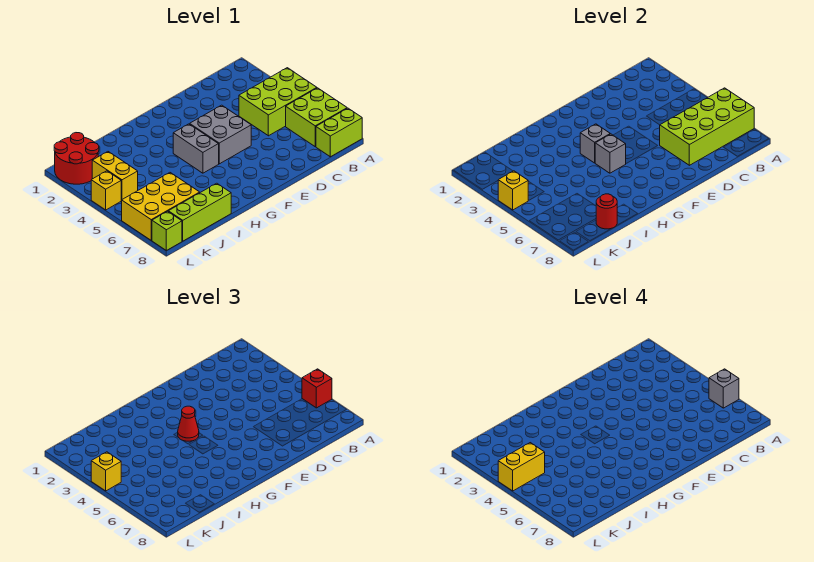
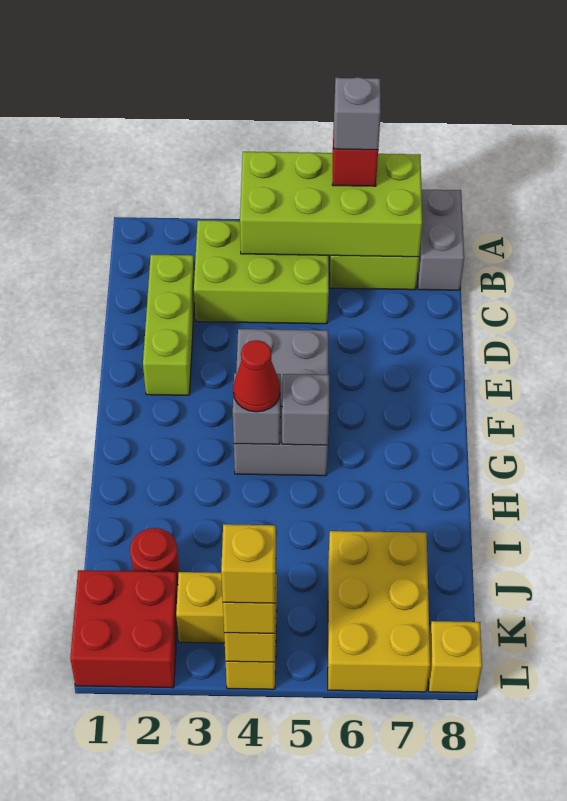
lime brick A4:C5 level 1 -> lime brick B3:C5 level 1
lime brick A6:D7 level 2 -> lime brick A4:B7 level 2
lime brick A8:B8 level 1 -> grey brick A8:B8 level 1
lime brick I8:K8 level 1 -> lime brick C2:E2 level 1
red round brick J8 level 2 -> red round brick J2 level 1
red round brick K1:L2 level 1 -> red brick K1:L2 level 1
yellow brick K4:L4 level 4 -> yellow brick L4 level 4
lime brick L8 level 1 -> yellow brick L8 level 1

